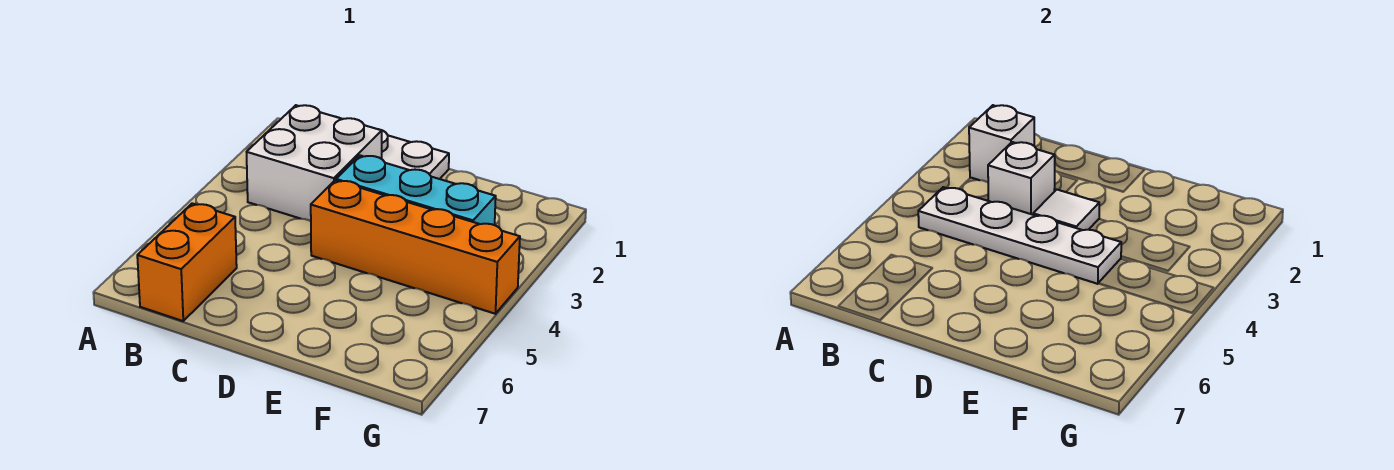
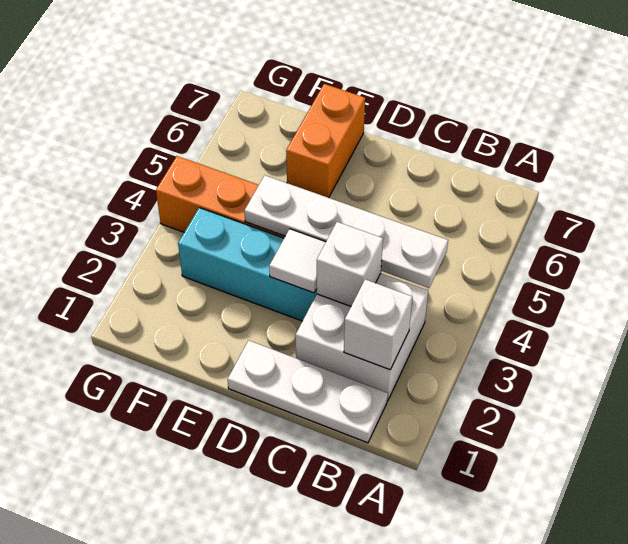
orange brick B6:B7 level 1 -> orange brick E6:E7 level 1

